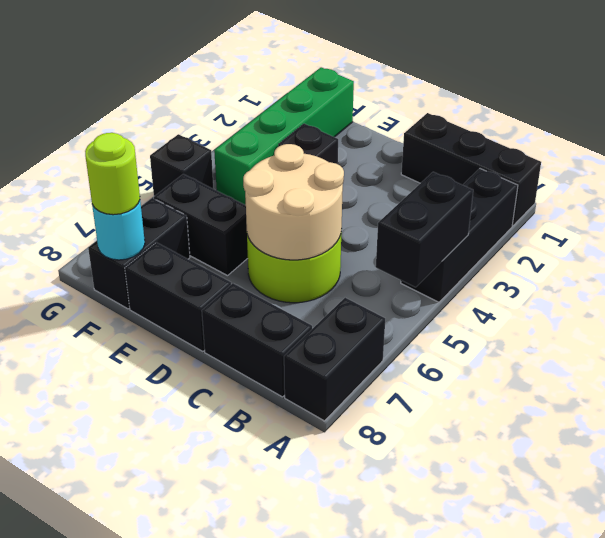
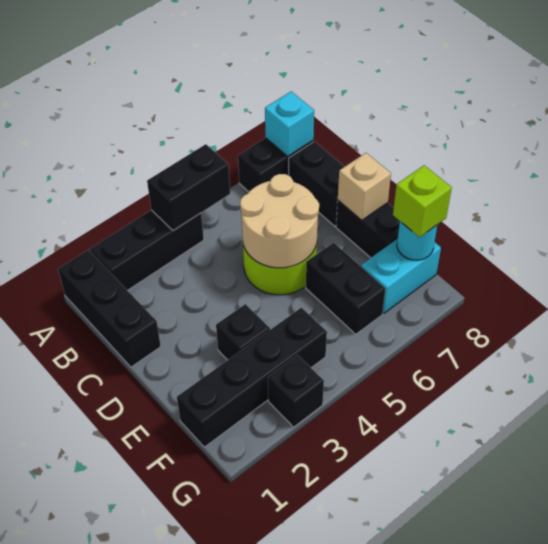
none -> cyan brick A8 level 2
none -> tan brick D8 level 2
green brick F1:F4 level 1 -> black brick F1:F4 level 1
black brick F7:F8 level 1 -> cyan brick F7:F8 level 1
lime round brick F8 level 3 -> lime brick F8 level 3
black brick G5 level 1 -> black brick G3 level 1

